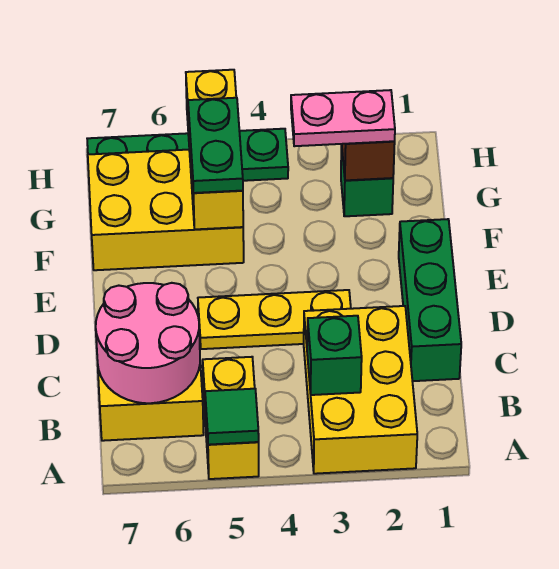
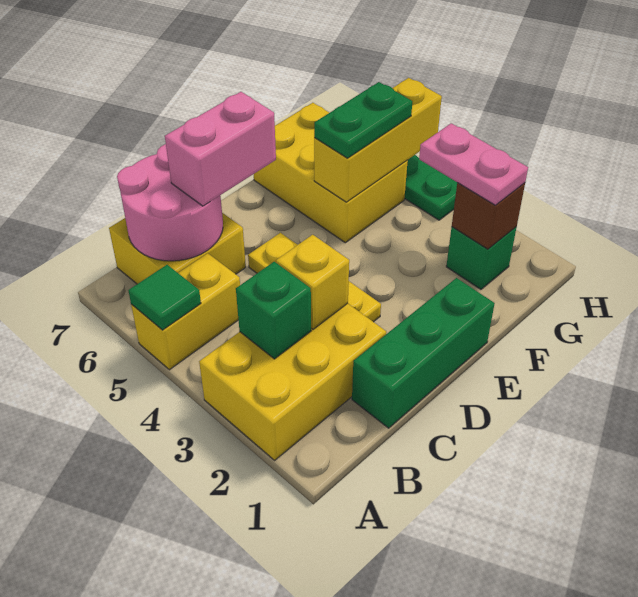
none -> yellow brick C3 level 2
none -> pink brick C6:D6 level 3

